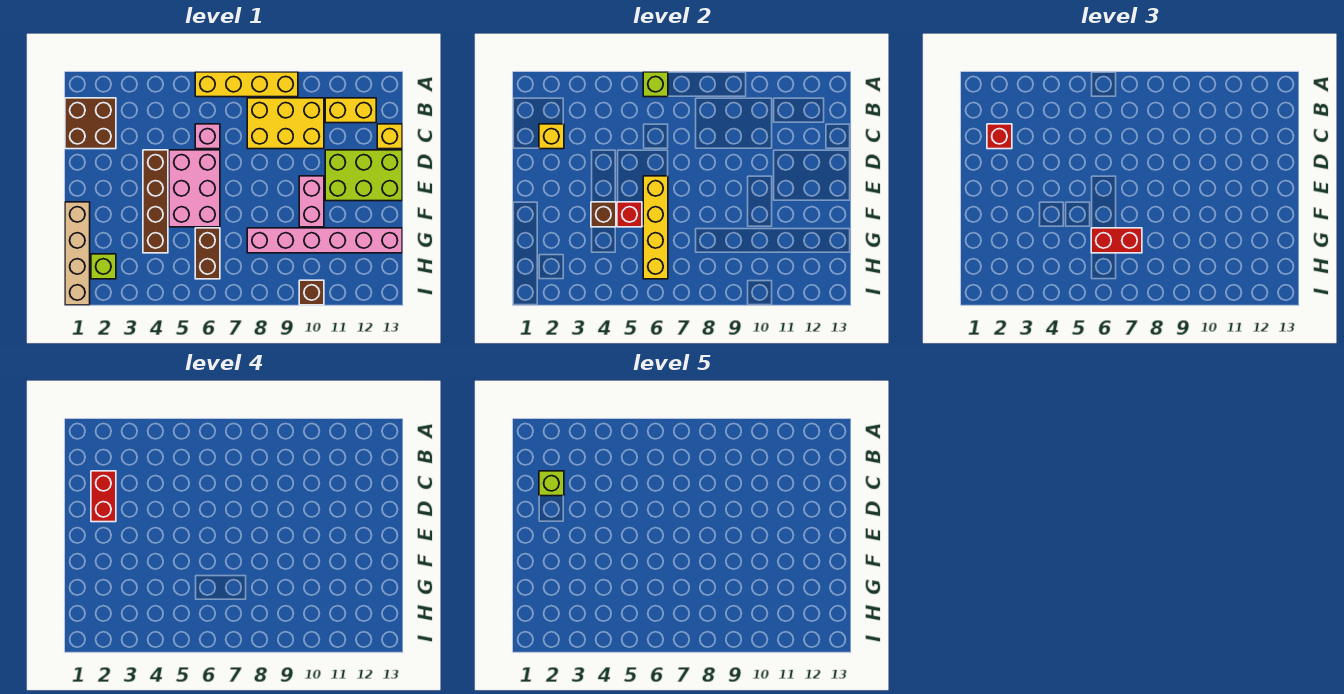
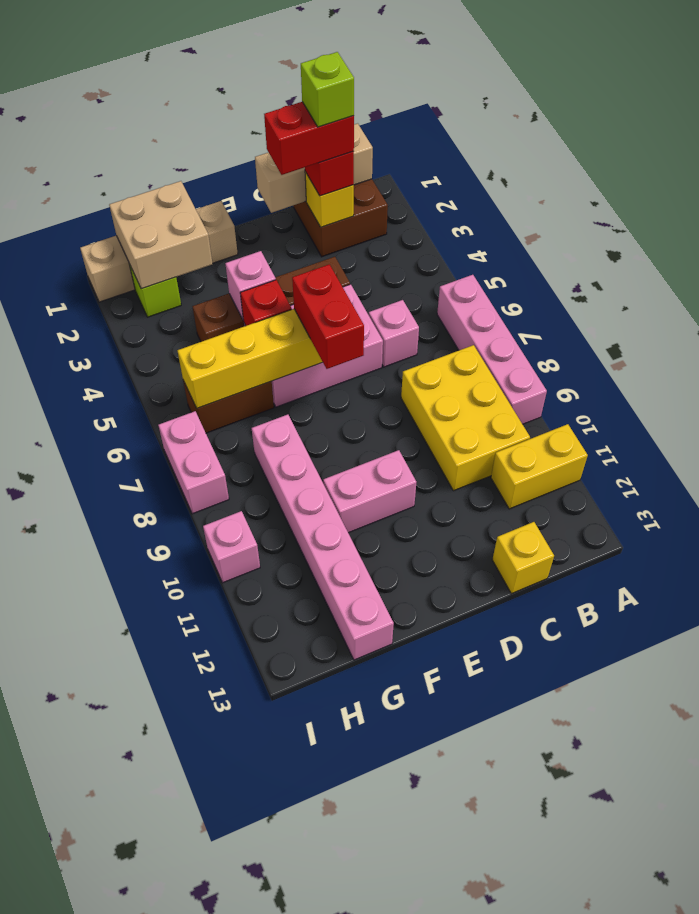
yellow brick A6:A9 level 1 -> pink brick A6:A9 level 1
lime brick A6 level 2 -> none
none -> tan brick B1:D1 level 2
yellow brick B11:B12 level 1 -> yellow brick A11:B11 level 1
lime brick D11:E13 level 1 -> none
brown brick F4 level 2 -> pink brick F4 level 2
none -> tan brick G1:H2 level 2
red brick G6:G7 level 3 -> red brick E6:E7 level 3
none -> pink brick I7:I8 level 1
brown brick I10 level 1 -> pink brick I10 level 1

